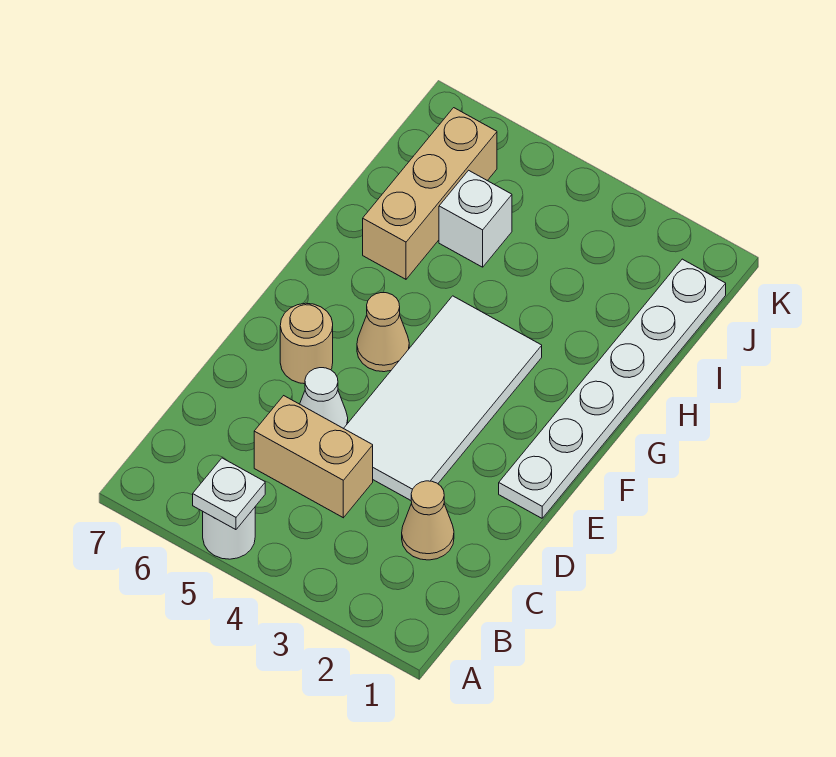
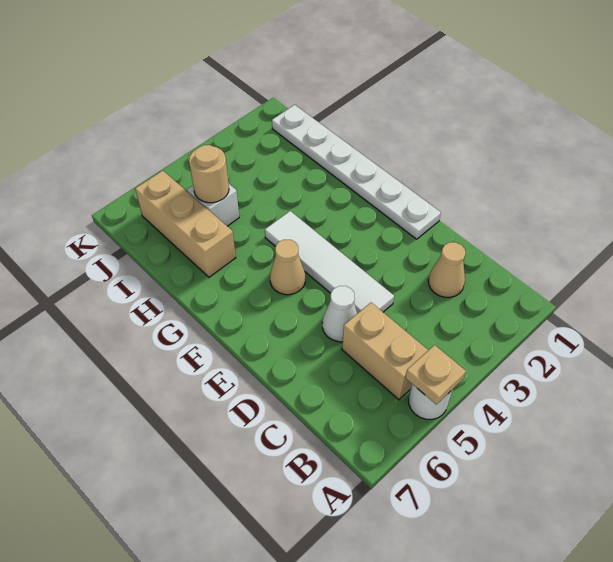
white plate A5 level 2 -> tan plate A5 level 2
tan brick C4:C5 level 1 -> tan brick B5:C5 level 1
white tile D3:G4 level 1 -> white tile D4:G4 level 1
tan round brick E6 level 1 -> tan round brick I5 level 2

